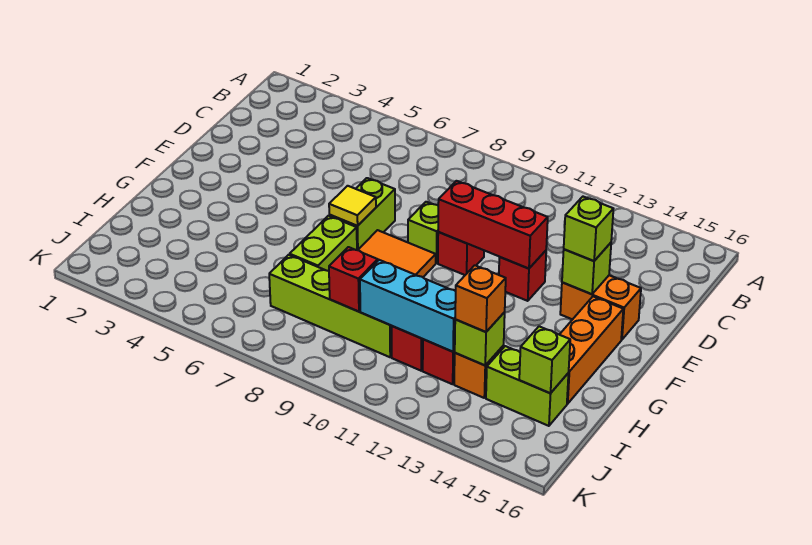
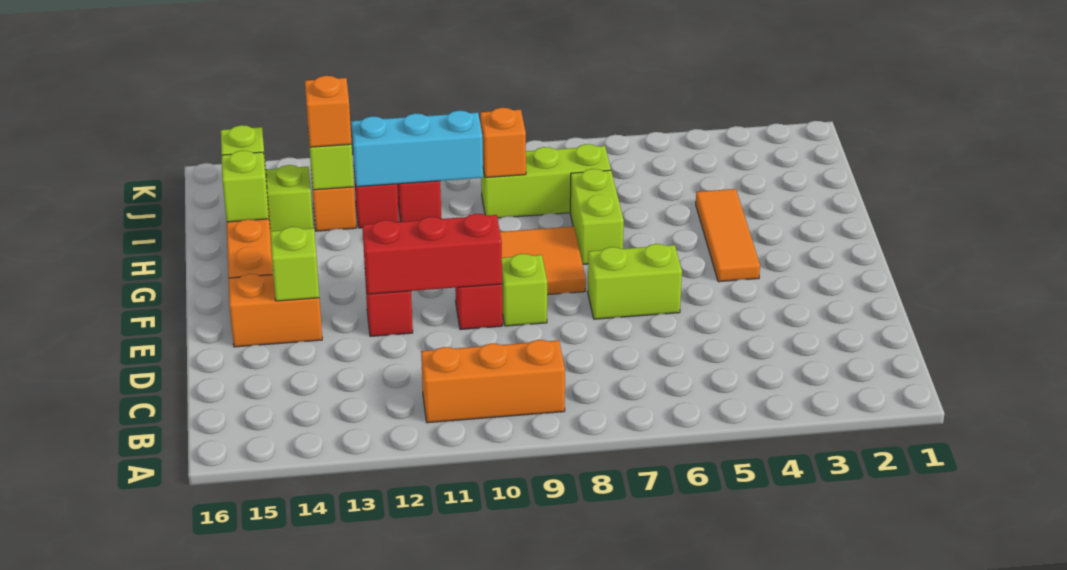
none -> orange brick B9:B11 level 1
lime brick E7:F7 level 1 -> lime brick E6:E7 level 1
lime brick E14 level 3 -> lime brick H15 level 2
none -> orange tile F4:H4 level 1
yellow tile F7 level 2 -> none
lime brick I7:I10 level 1 -> lime brick I7:I9 level 1
red brick I9 level 2 -> orange brick I9 level 2

